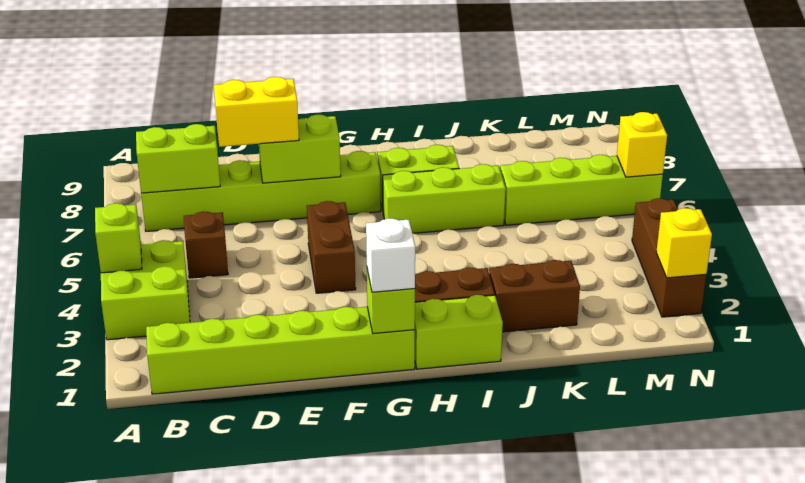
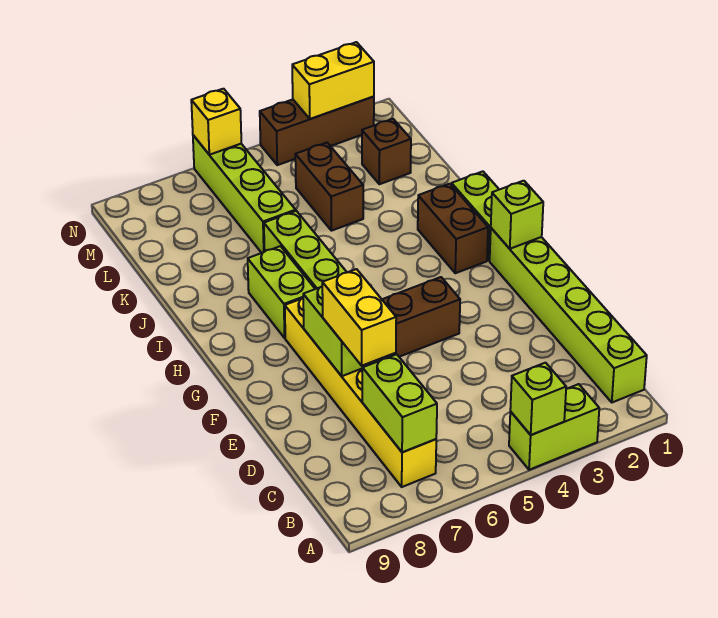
lime brick A3:B4 level 1 -> lime brick A3:A4 level 1
lime brick B7:G7 level 1 -> yellow brick B7:G7 level 1
brown brick C5 level 1 -> brown brick L2 level 1
white brick G1 level 3 -> none
brown brick J2:K2 level 1 -> brown brick K4:L4 level 1
yellow brick N2 level 2 -> yellow brick N2:N3 level 2

